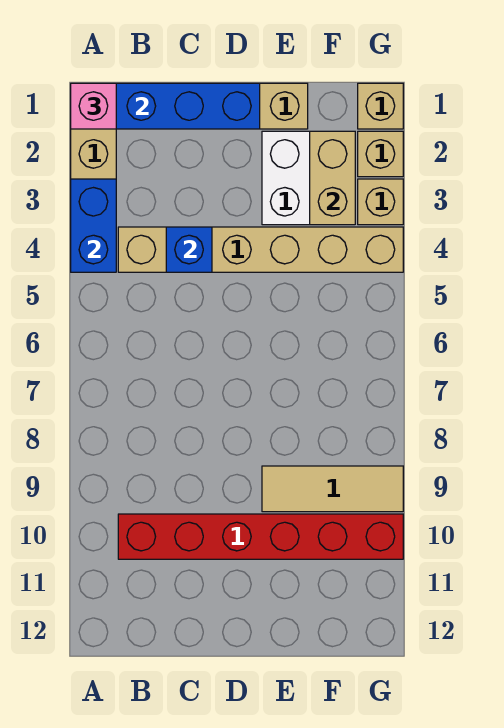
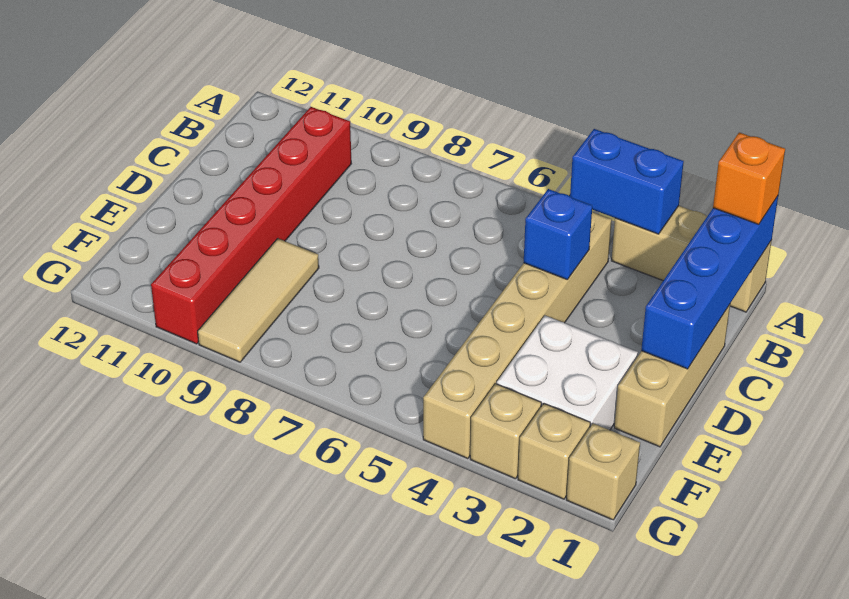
pink brick A1 level 3 -> orange brick A1 level 3
tan brick F2:F3 level 2 -> none

